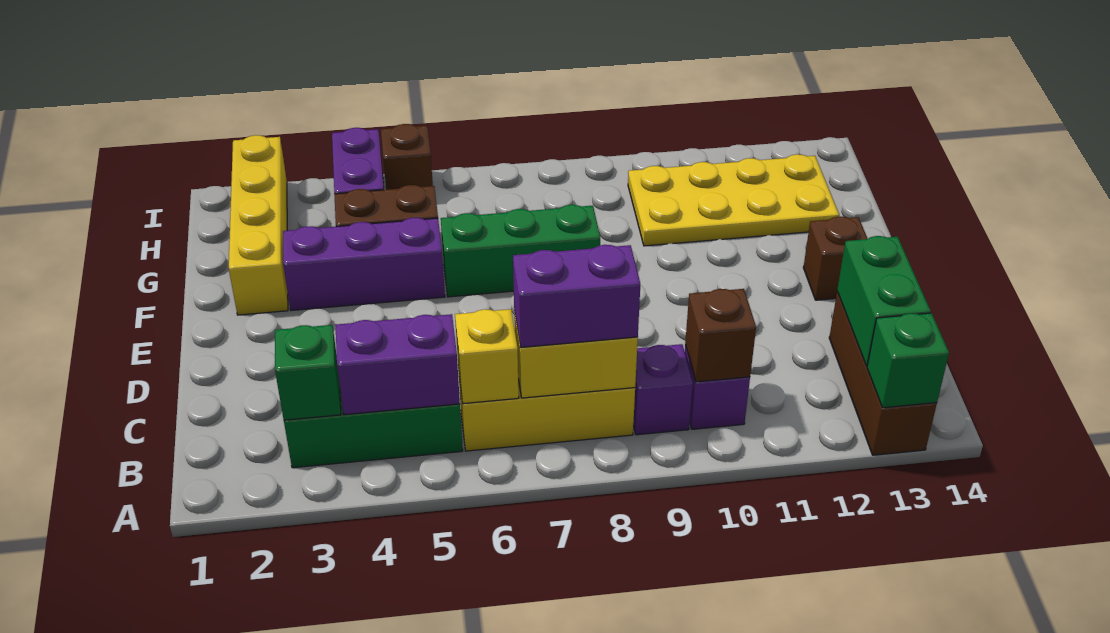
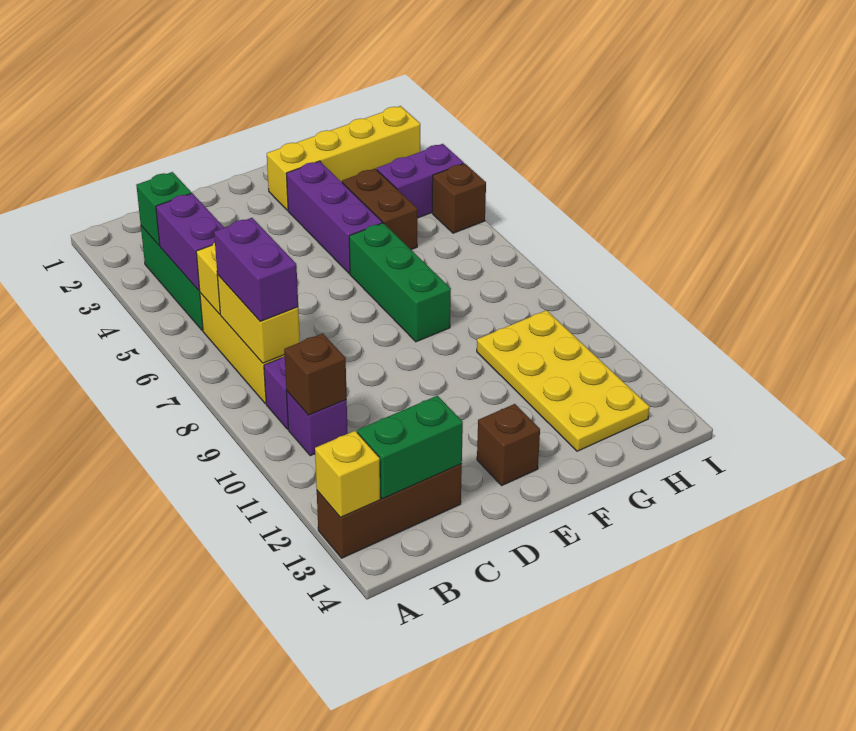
green brick A13 level 2 -> yellow brick A13 level 2

